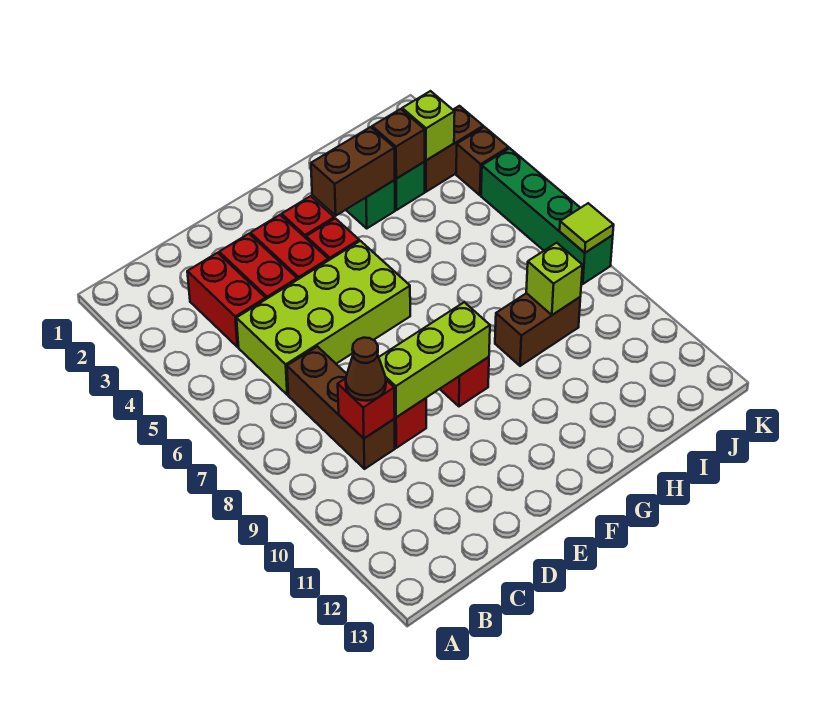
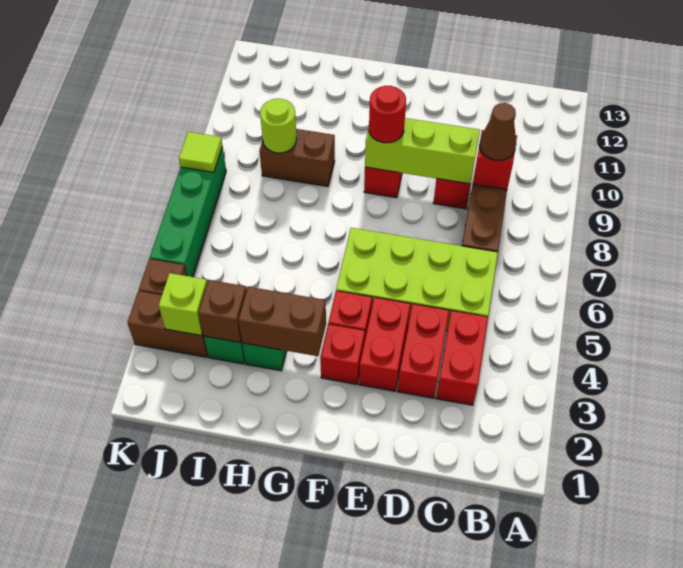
none -> red round brick F9 level 3
lime brick I9 level 2 -> lime round brick I9 level 2

